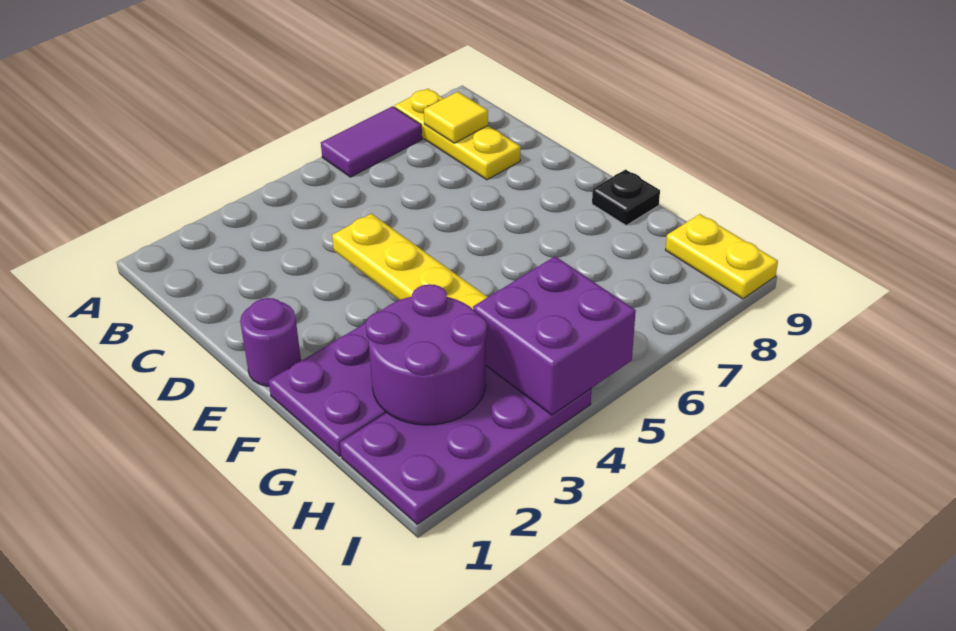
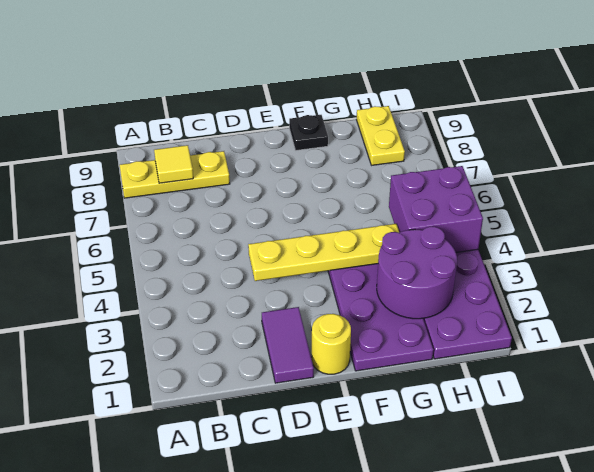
purple tile A6:A7 level 1 -> purple tile D1:D2 level 1
purple round brick E1 level 1 -> yellow round brick E1 level 1
yellow plate H9:I9 level 1 -> yellow plate H8:H9 level 1

